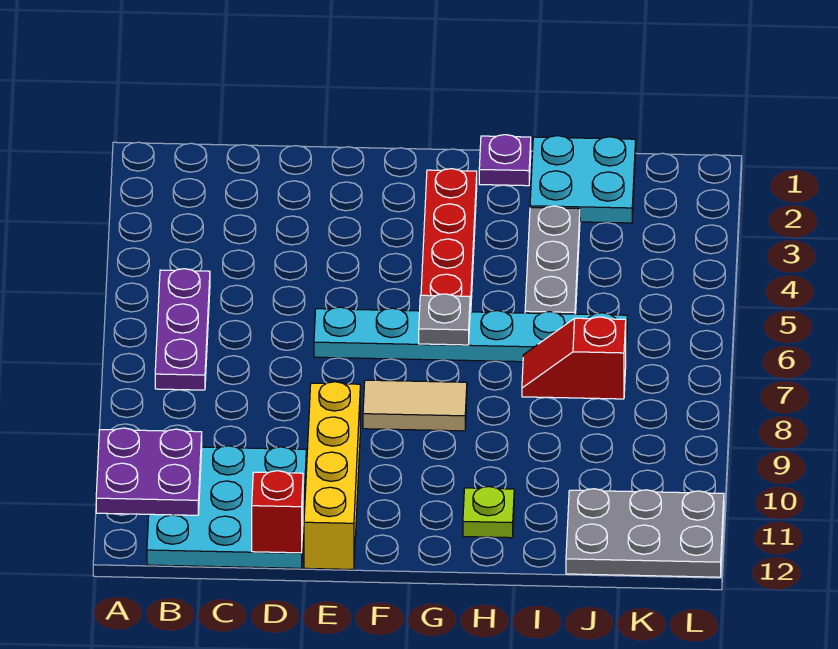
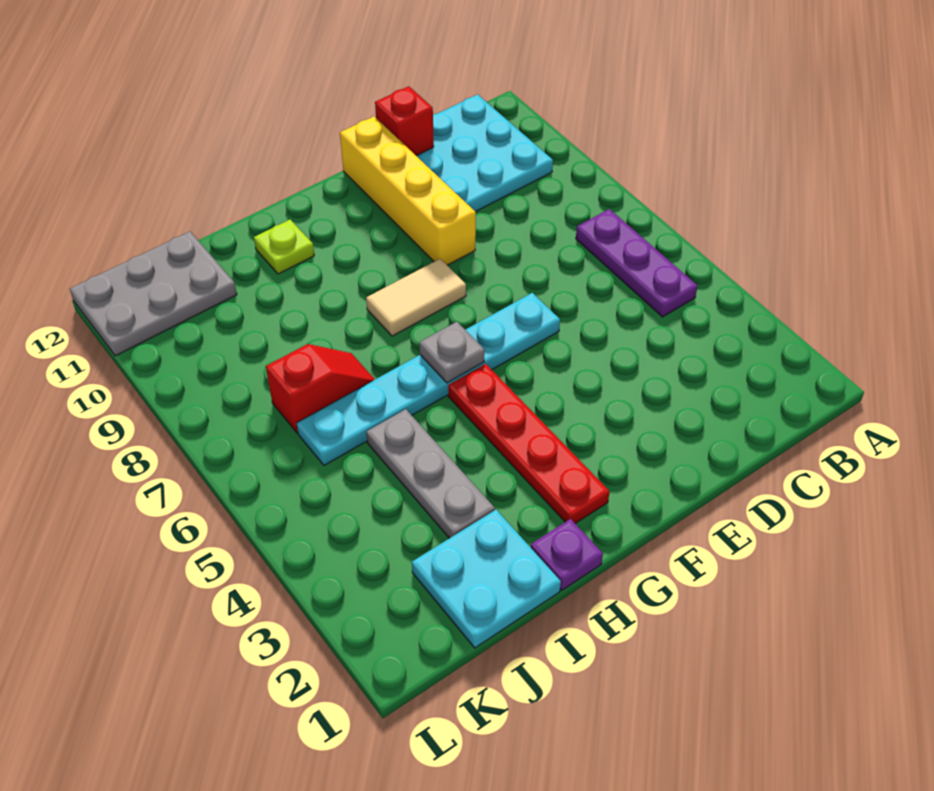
purple plate A10:B11 level 2 -> none

